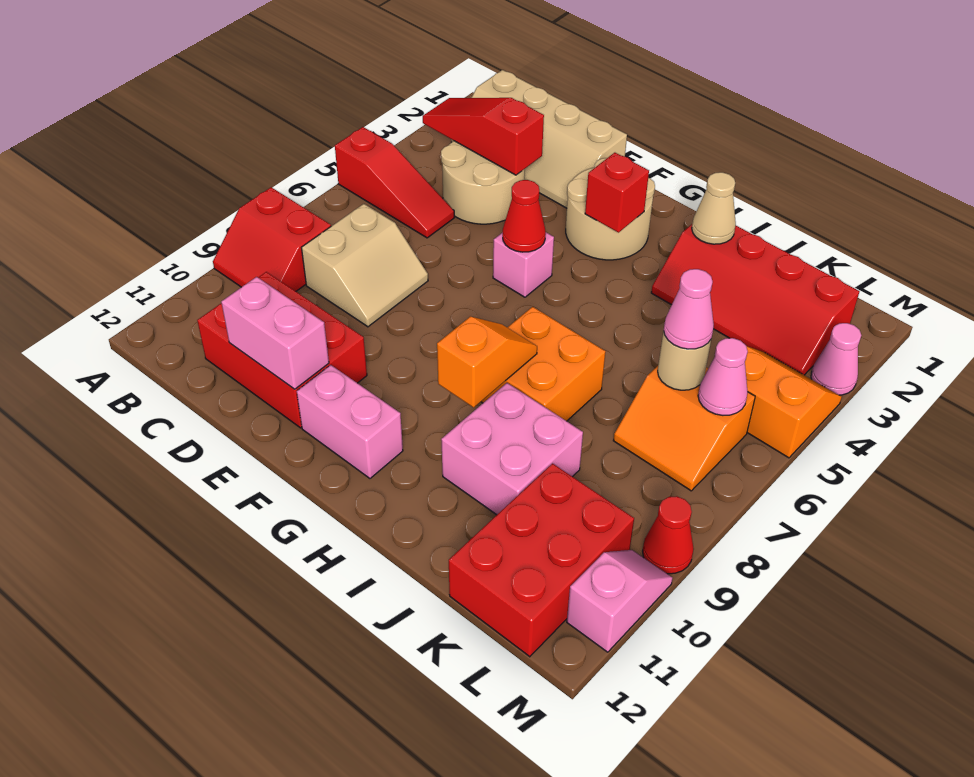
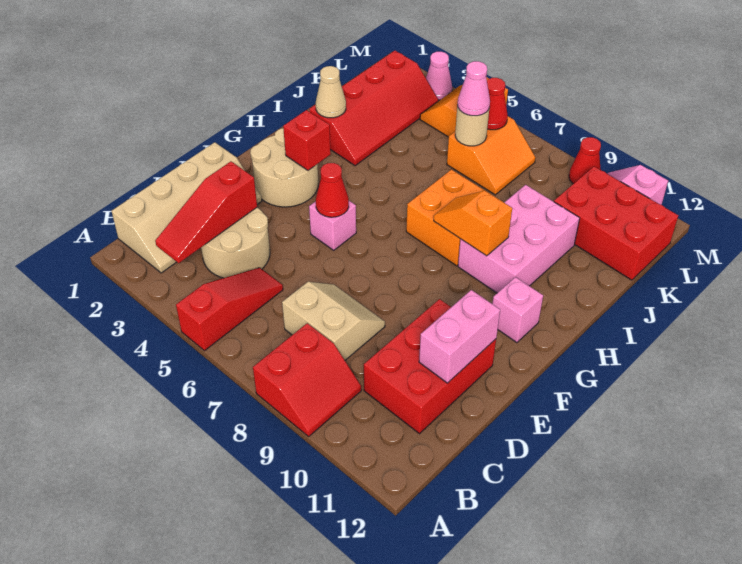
pink brick F11:G11 level 1 -> pink brick G11 level 1
pink brick I9:J10 level 1 -> pink brick H9:J10 level 1
pink cone L6 level 2 -> red cone L6 level 2

